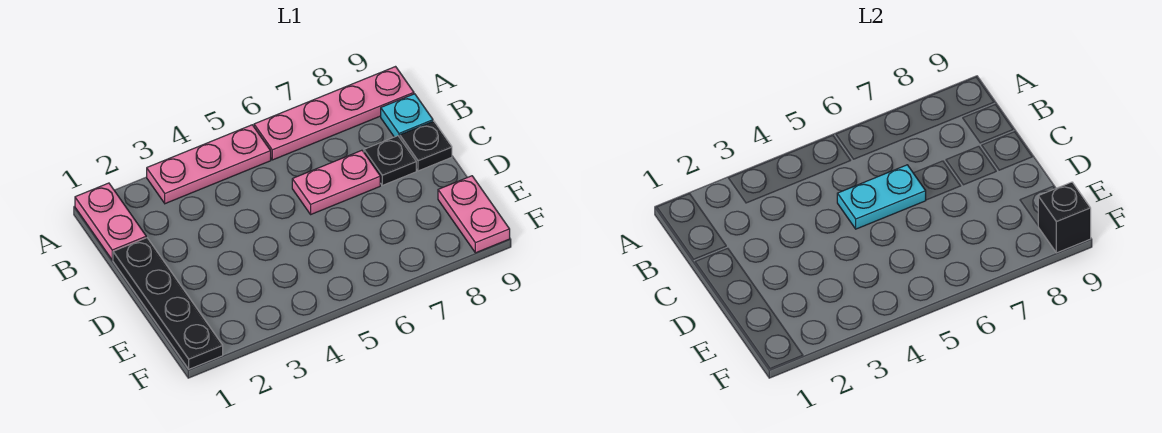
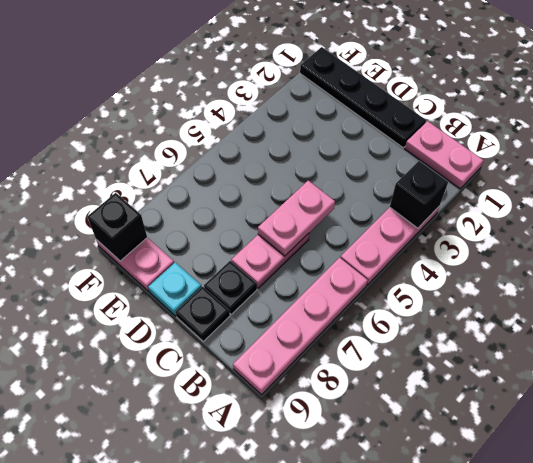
none -> black brick A3 level 2
cyan plate B9 level 1 -> cyan plate D9 level 1
cyan plate C5:C6 level 2 -> pink plate C5:C6 level 2

